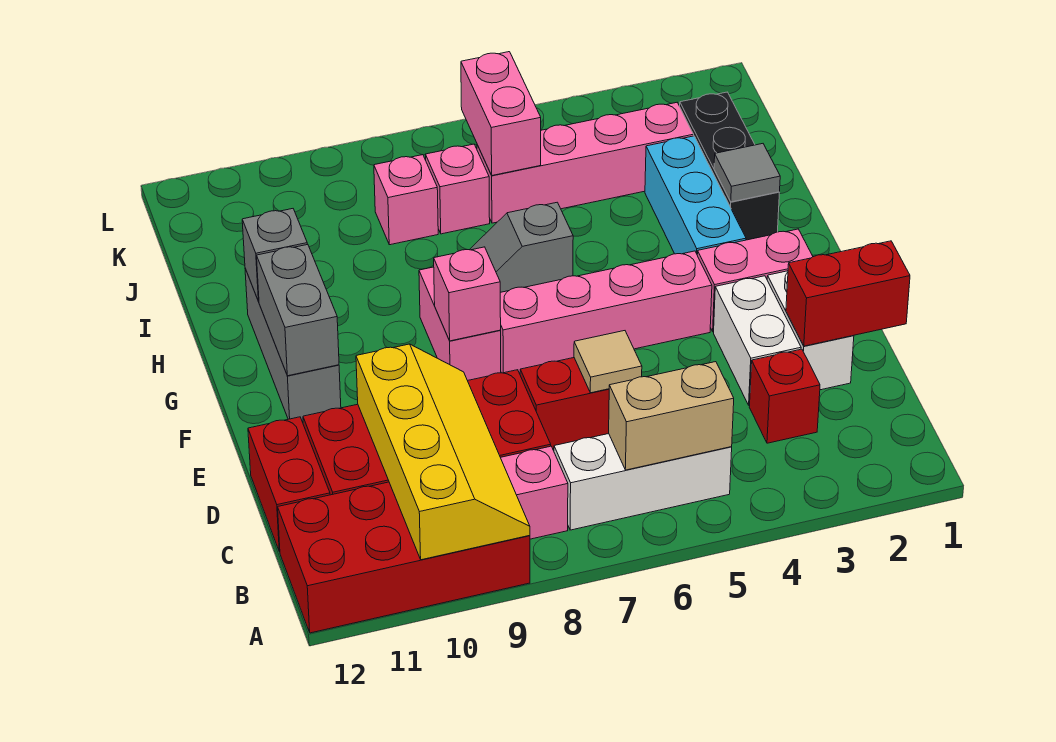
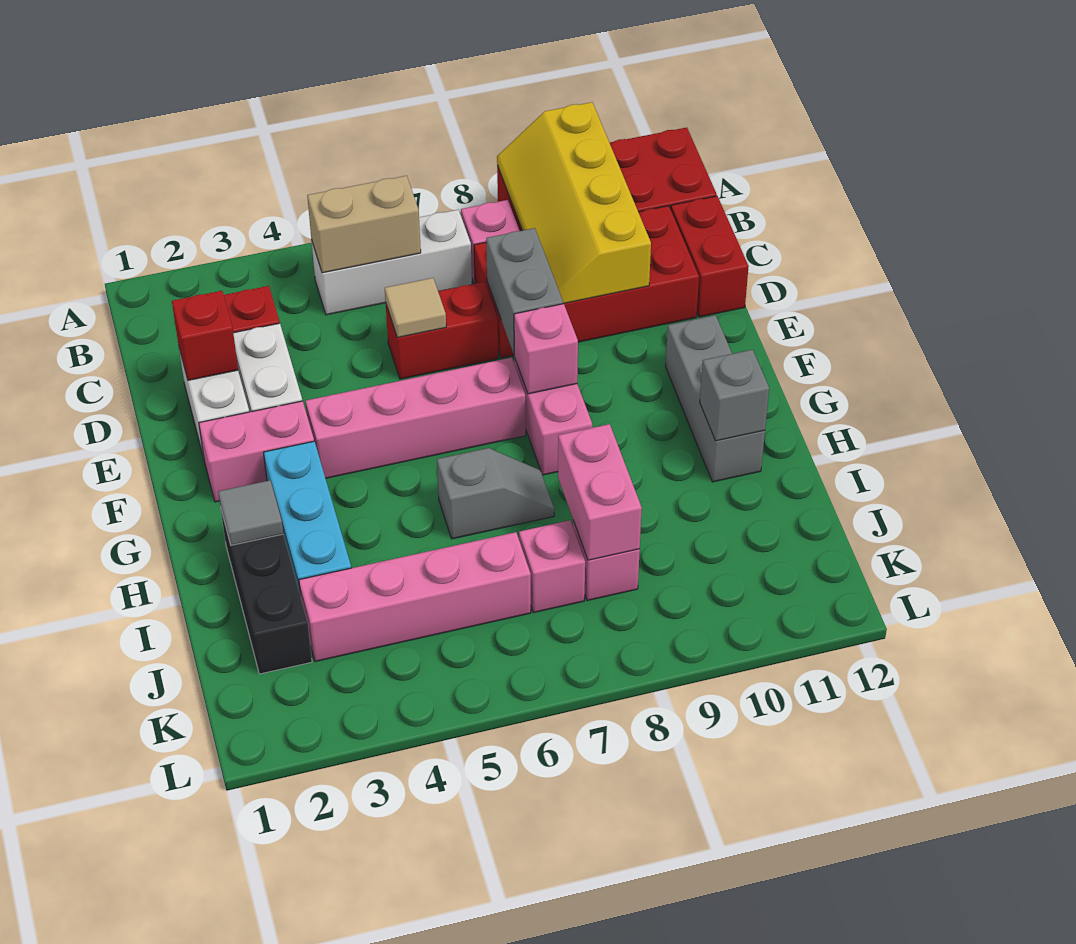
red brick D1:D2 level 2 -> red brick D2 level 2
grey brick F11:G11 level 2 -> grey brick D8:E8 level 2
pink brick J6:K6 level 2 -> pink brick I8:J8 level 2

